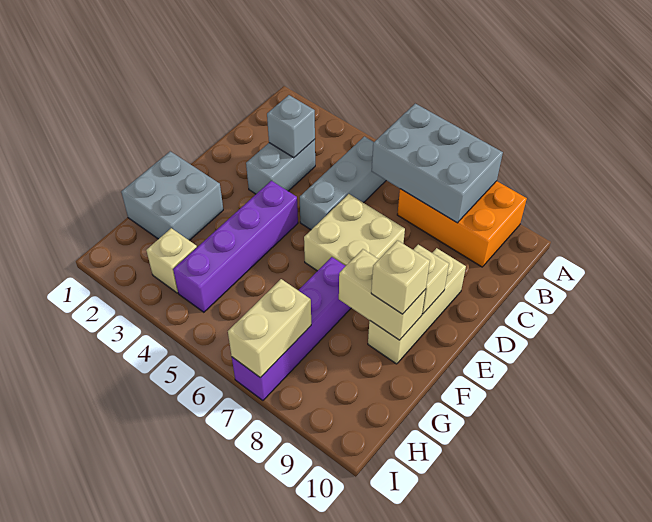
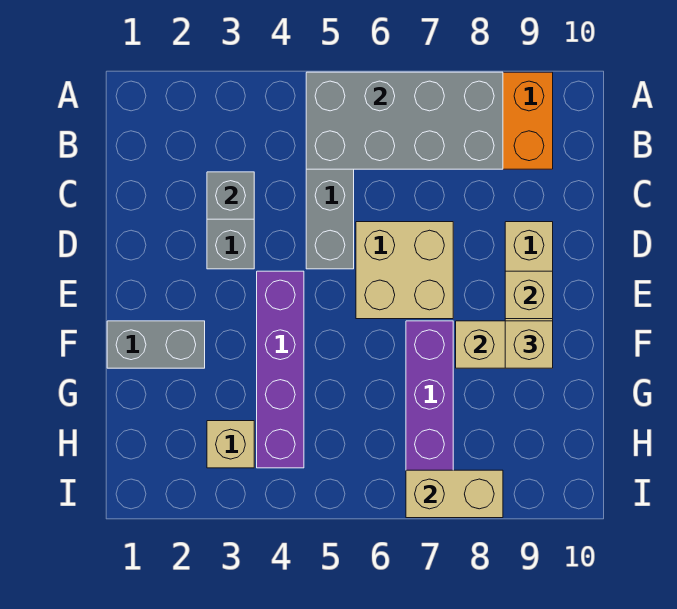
grey brick A6:B8 level 2 -> grey brick A5:B8 level 2
grey brick F1:G2 level 1 -> grey brick F1:F2 level 1
tan brick H7:I7 level 2 -> tan brick I7:I8 level 2

